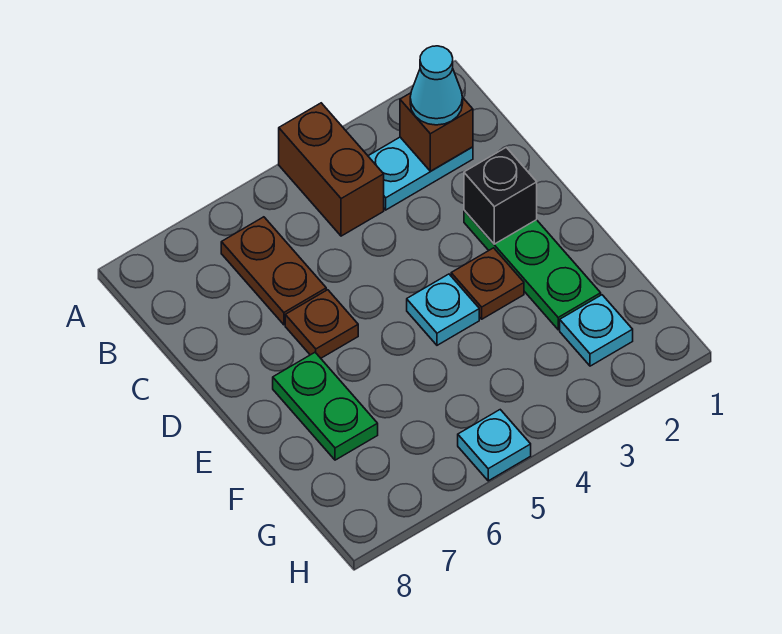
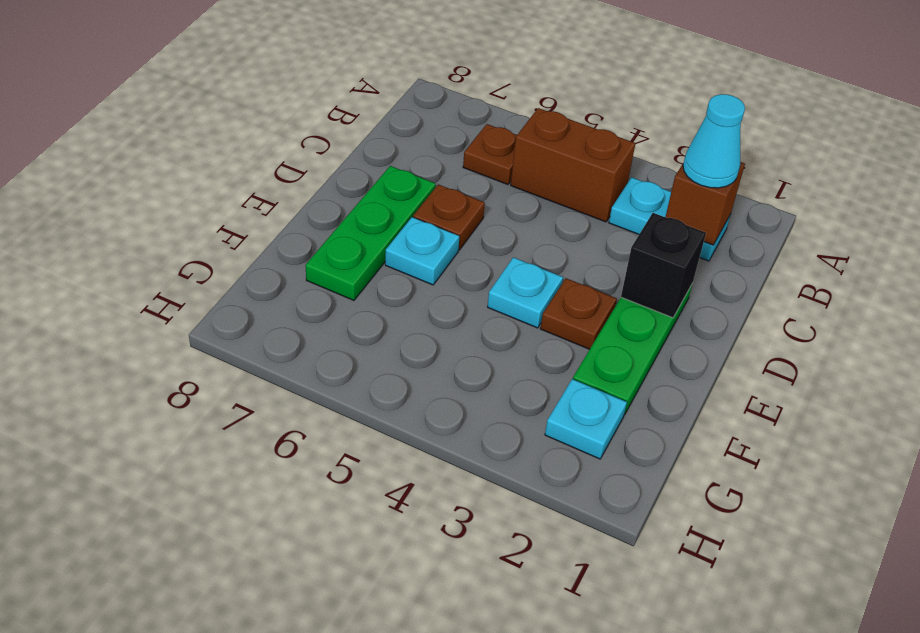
brown brick A4:B4 level 1 -> brown brick B4:B5 level 1
brown plate B6:C6 level 1 -> brown plate B6 level 1
green plate E7:F7 level 1 -> green plate D7:F7 level 1
cyan plate H5 level 1 -> cyan plate E6 level 1

